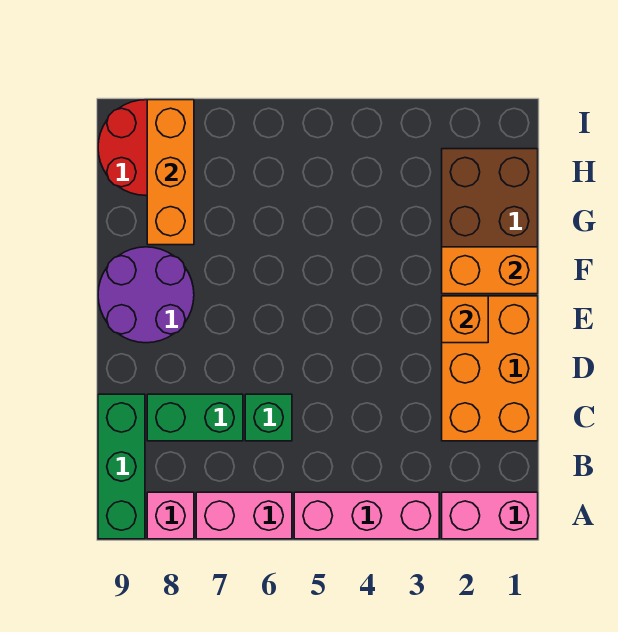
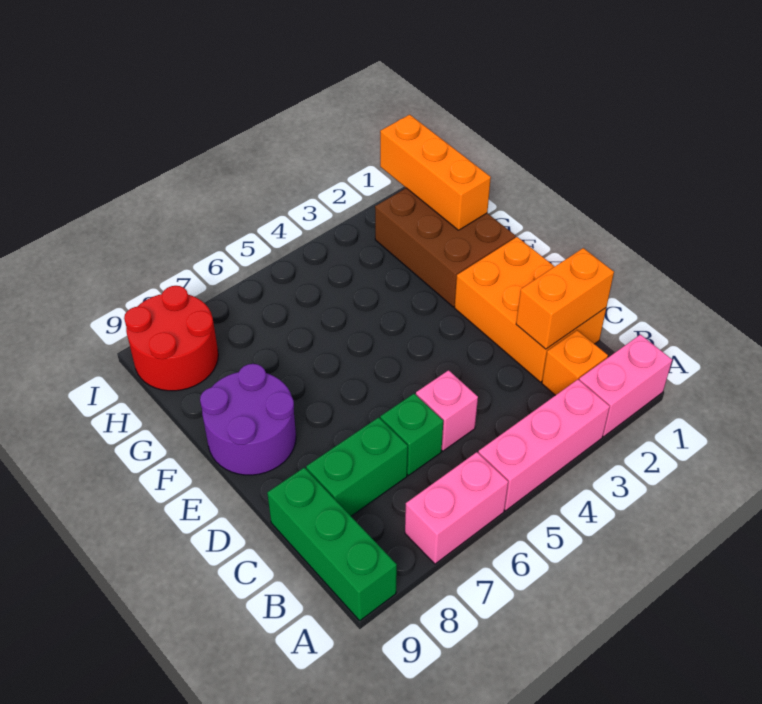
pink brick A8 level 1 -> pink brick C5 level 1
orange brick E2 level 2 -> orange brick B2 level 1
orange brick F1:F2 level 2 -> orange brick C1:C2 level 2
orange brick G8:I8 level 2 -> orange brick G1:I1 level 2

